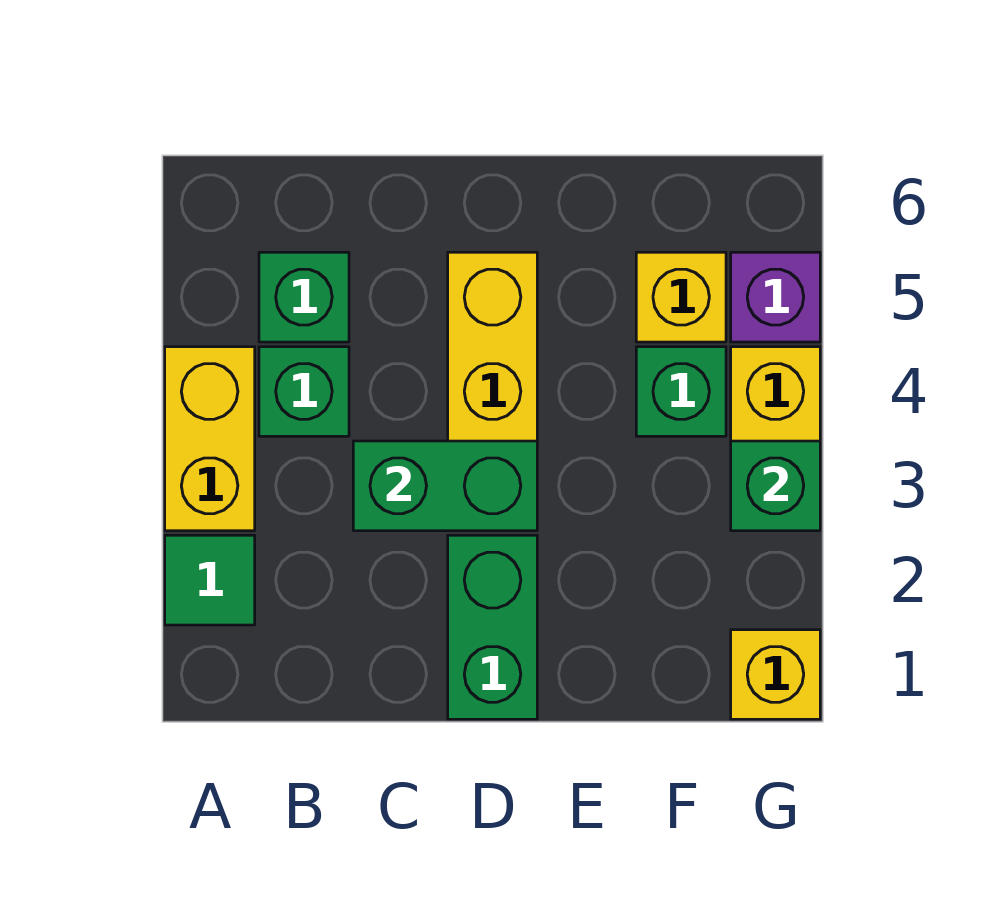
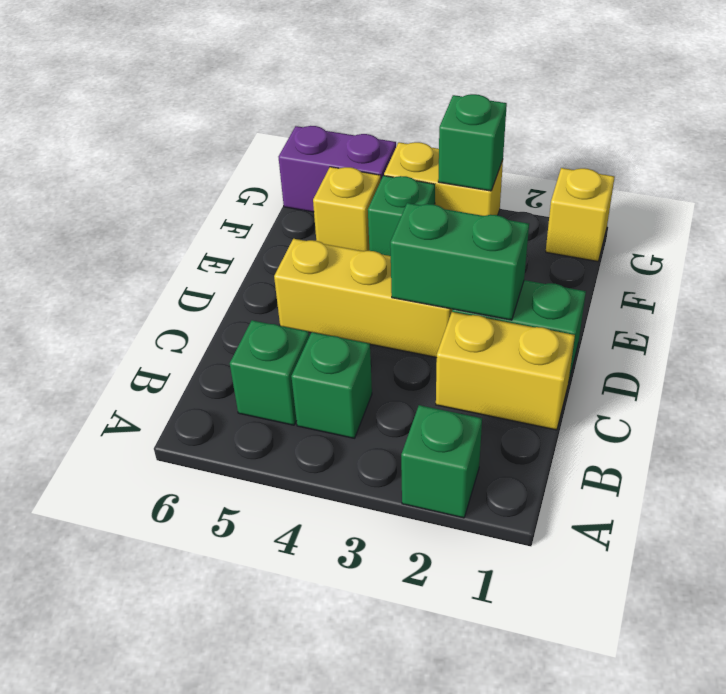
green tile A2 level 1 -> green brick A2 level 1
yellow brick A3:A4 level 1 -> yellow brick C1:C2 level 1
green brick C3:D3 level 2 -> green brick D2:D3 level 2
purple brick G5 level 1 -> purple brick G5:G6 level 1

